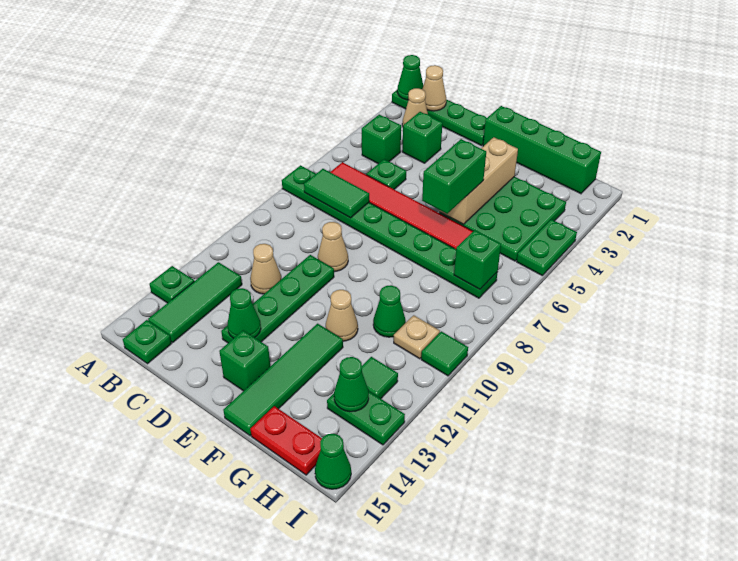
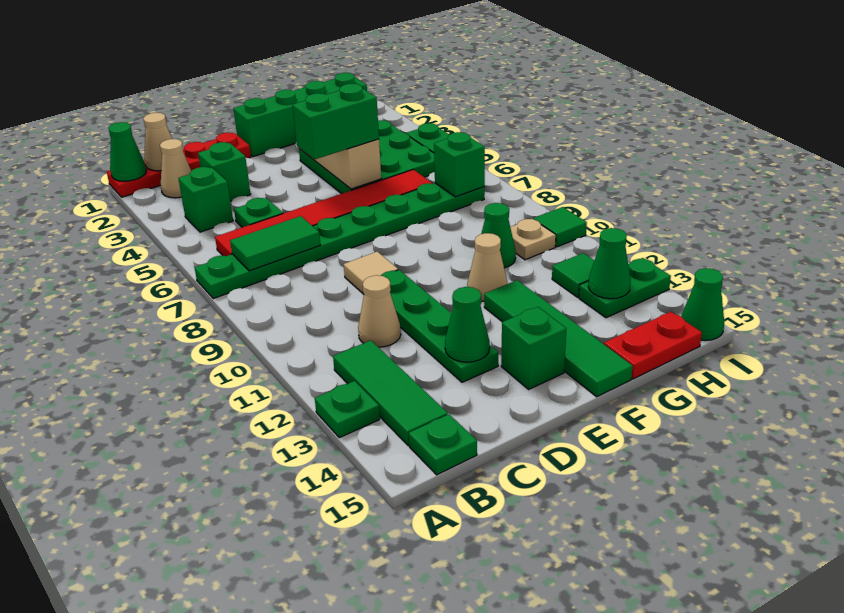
green plate A1:D1 level 1 -> red plate A1:D1 level 1
tan cone D9 level 1 -> tan tile D9 level 1
green brick F5:F6 level 3 -> green brick E5:F5 level 3

